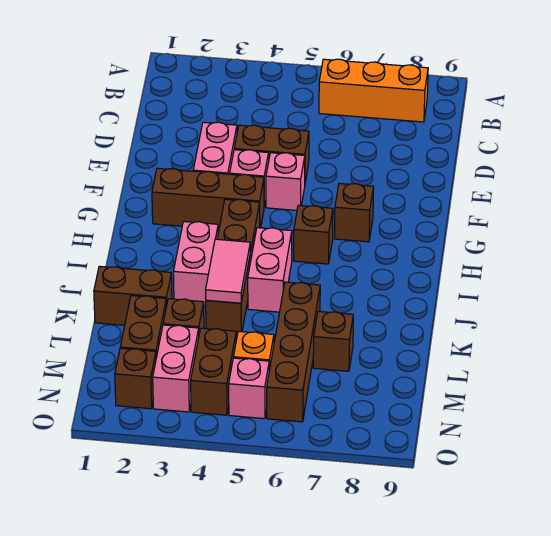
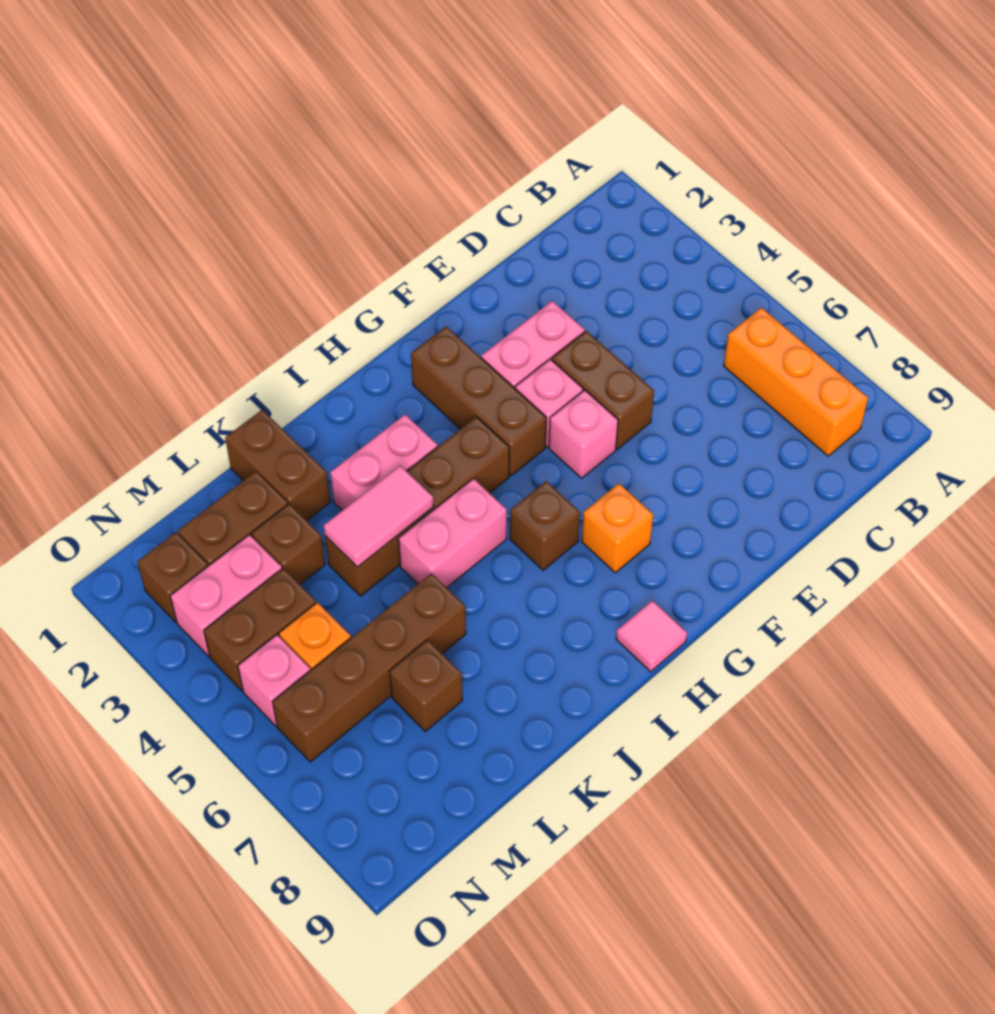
brown brick G7 level 1 -> orange brick G7 level 1
none -> pink tile H9 level 1

